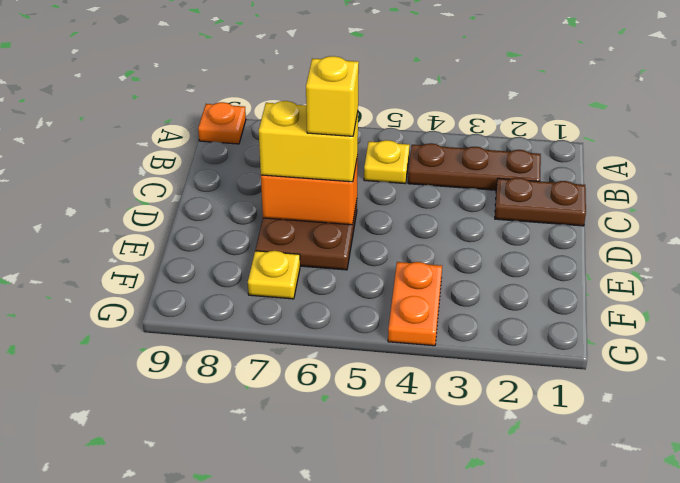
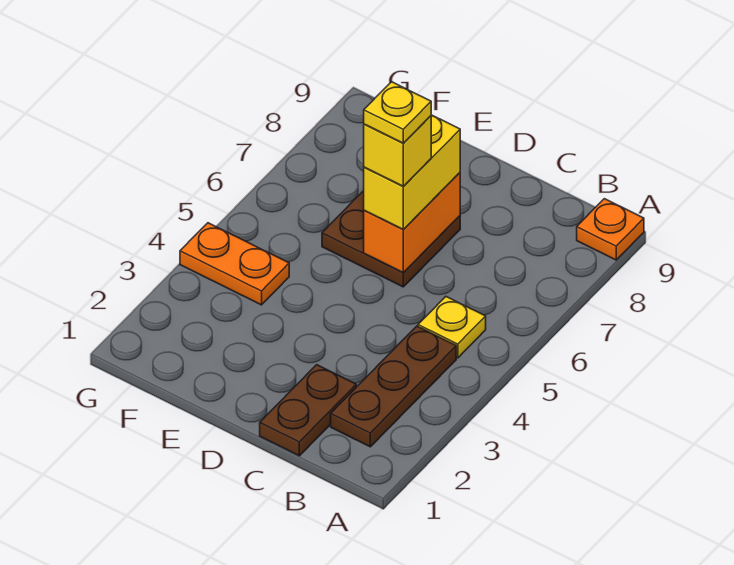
yellow plate F7 level 1 -> yellow plate D6 level 5

